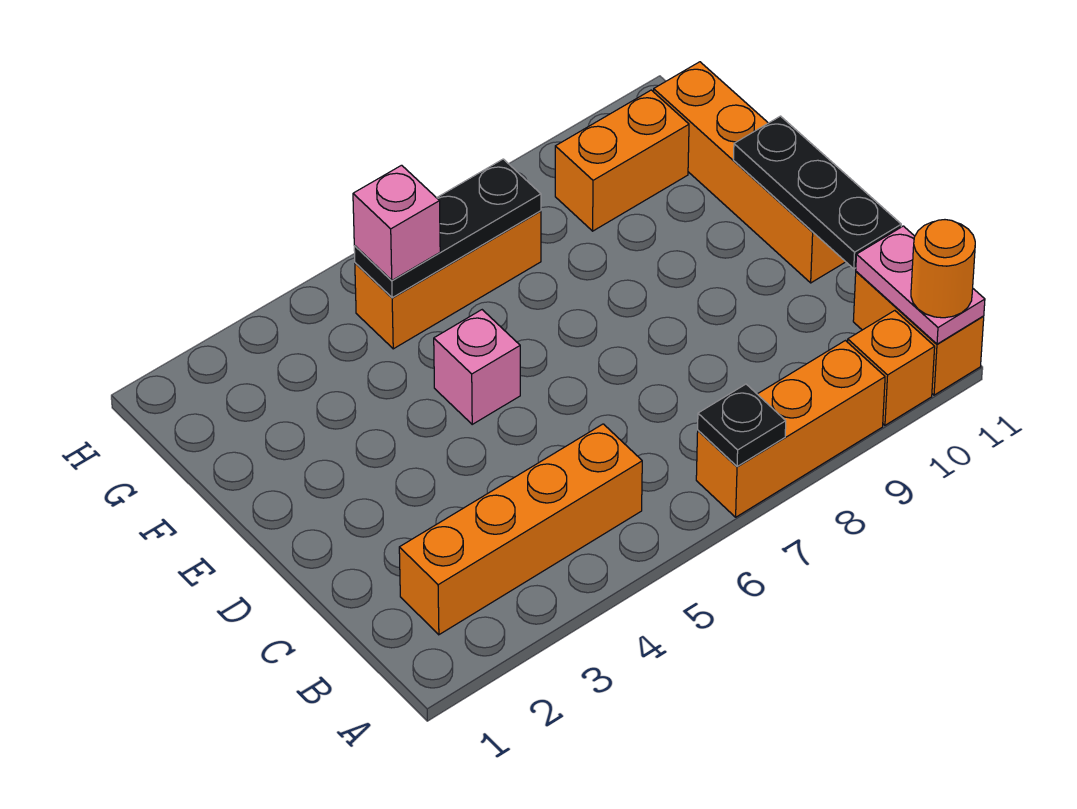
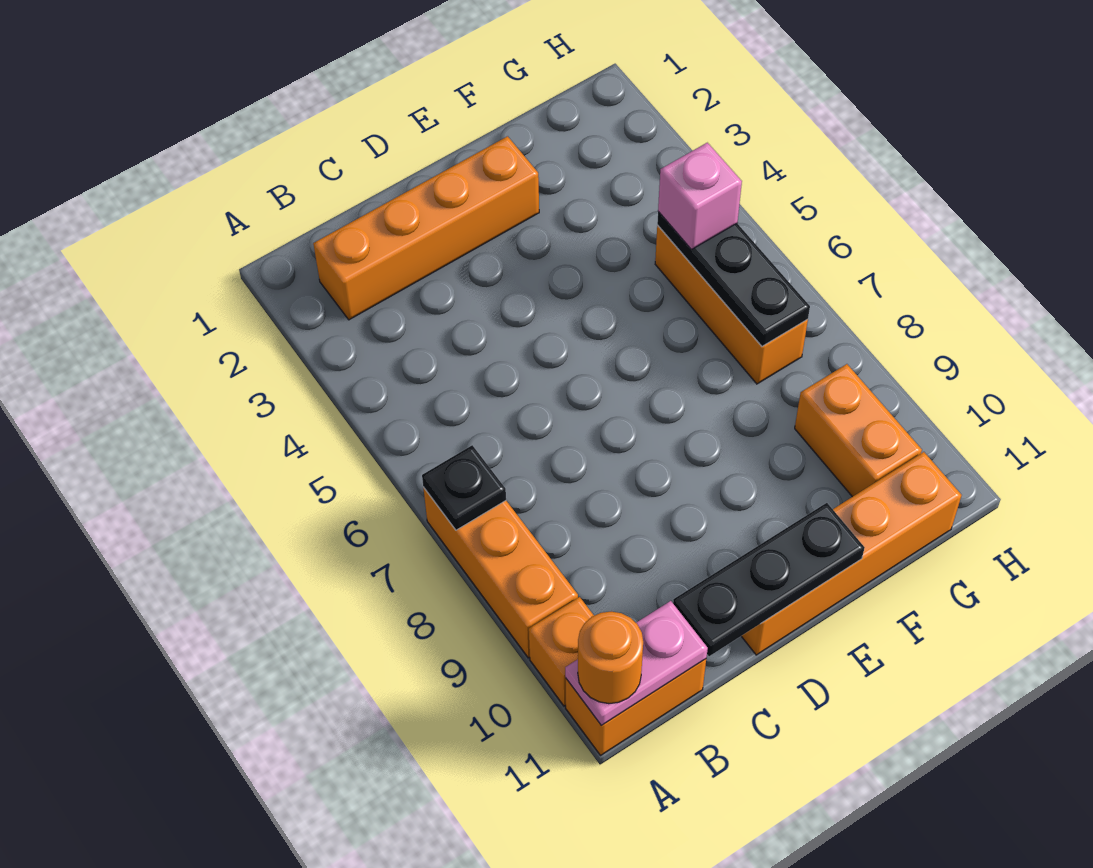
orange brick B2:B5 level 1 -> orange brick B2:E2 level 1
pink brick E5 level 1 -> none

